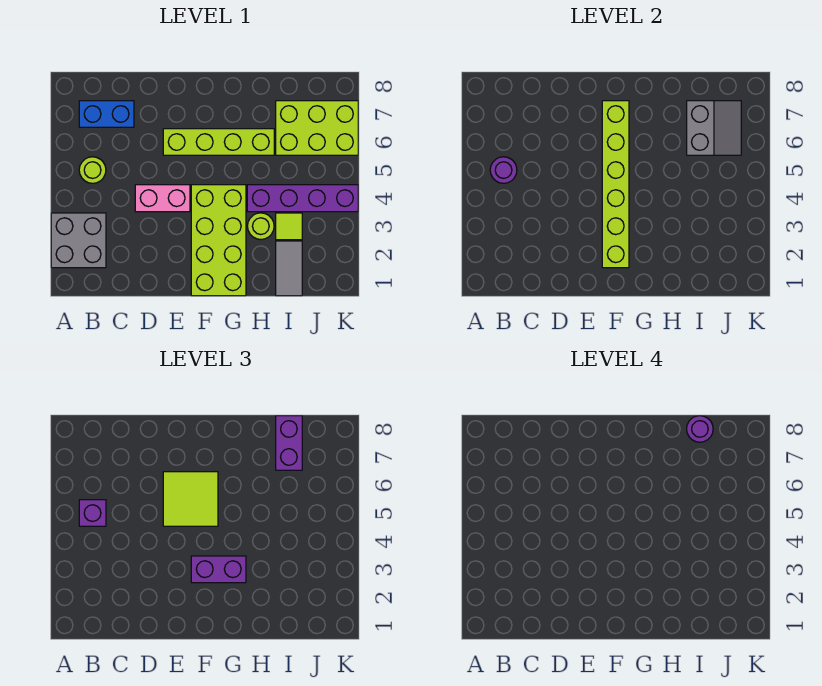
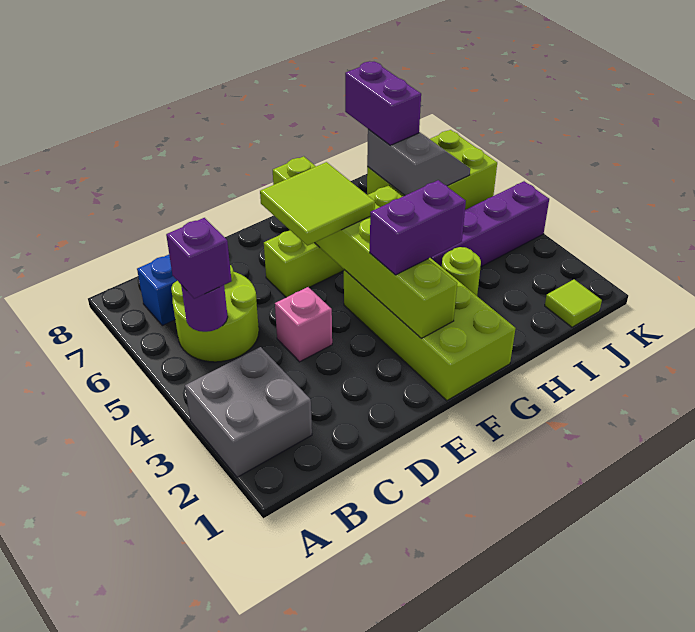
lime round brick B5 level 1 -> lime round brick B5:C6 level 1
pink brick D4:E4 level 1 -> pink brick D4 level 1
grey tile I1:I2 level 1 -> none
lime tile I3 level 1 -> lime tile J1 level 1
purple round brick I8 level 4 -> none

